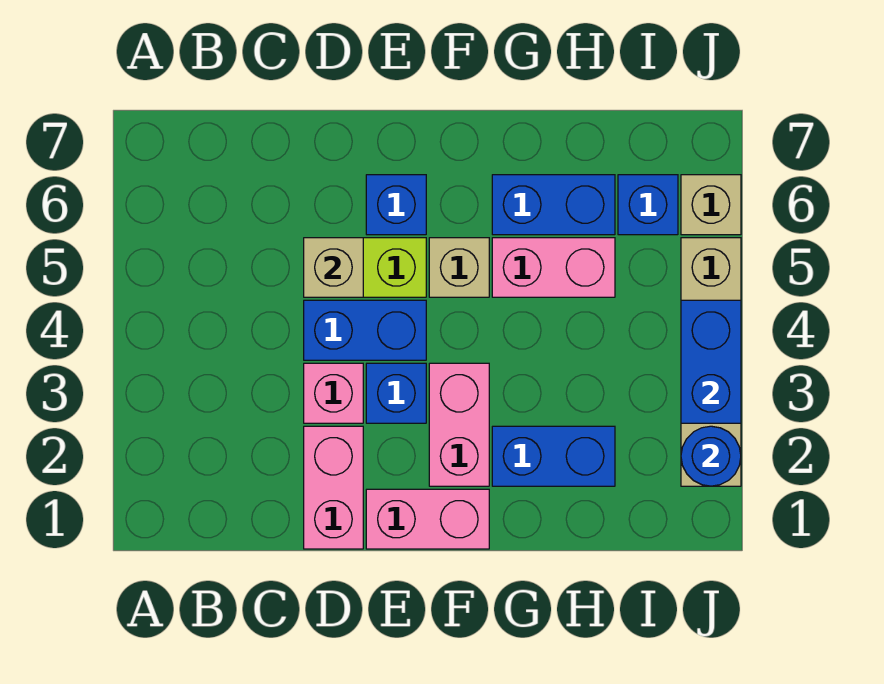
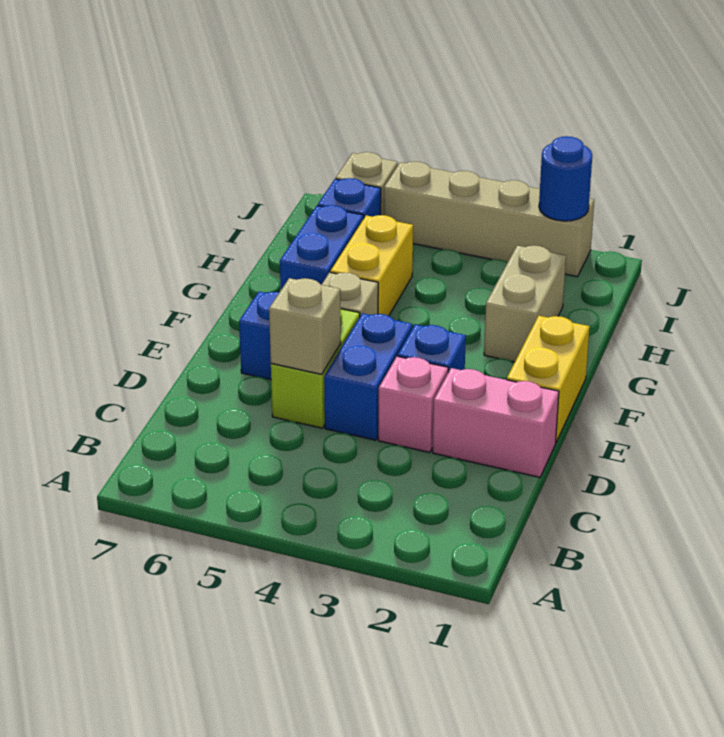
pink brick E1:F1 level 1 -> yellow brick E1:F1 level 1
pink brick F2:F3 level 1 -> none
blue brick G2:H2 level 1 -> tan brick G2:H2 level 1
pink brick G5:H5 level 1 -> yellow brick G5:H5 level 1
blue brick J3:J4 level 2 -> none

